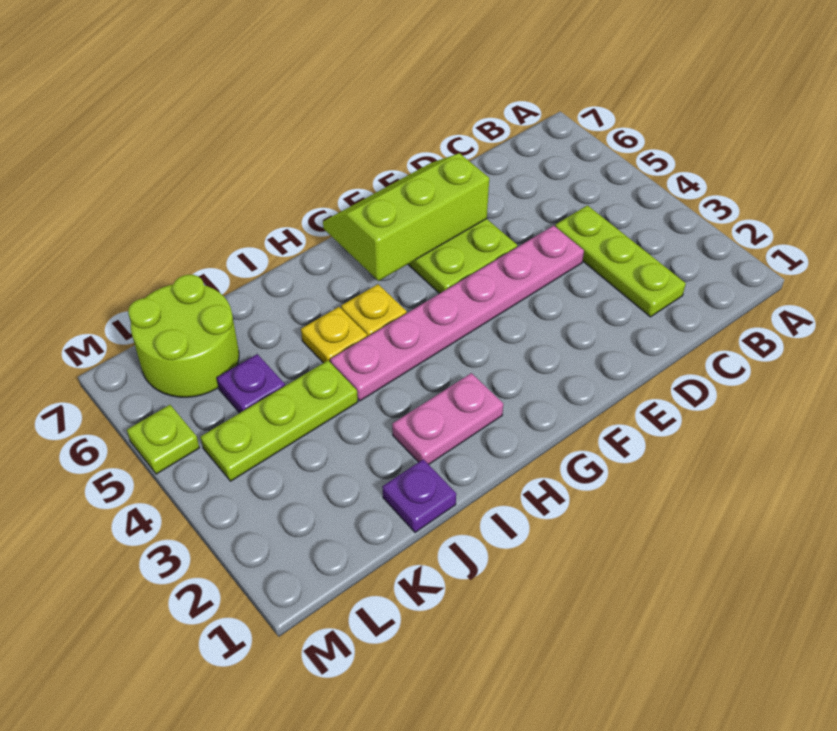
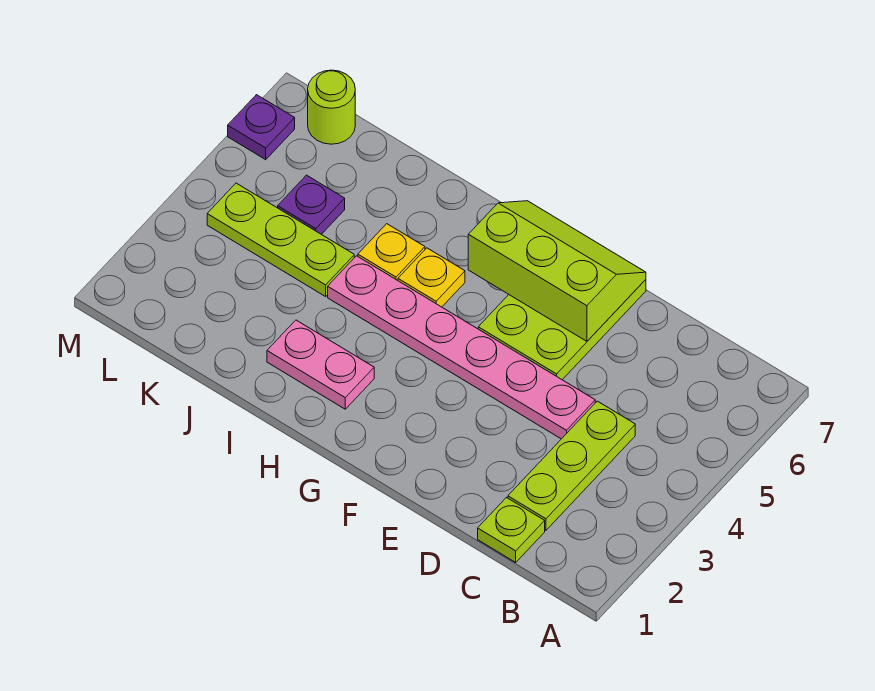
purple plate J1 level 1 -> purple plate M6 level 1
lime round brick K6:L7 level 1 -> lime round brick L7 level 1
lime plate M5 level 1 -> lime plate C1 level 1

